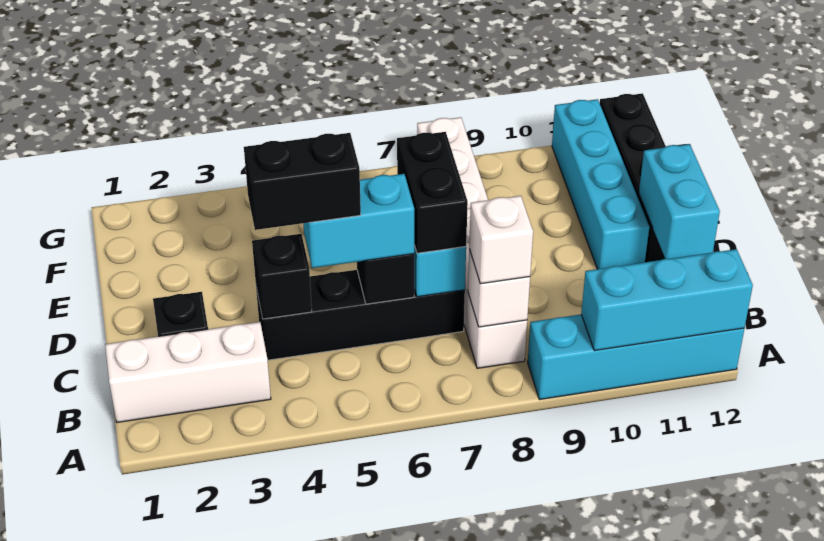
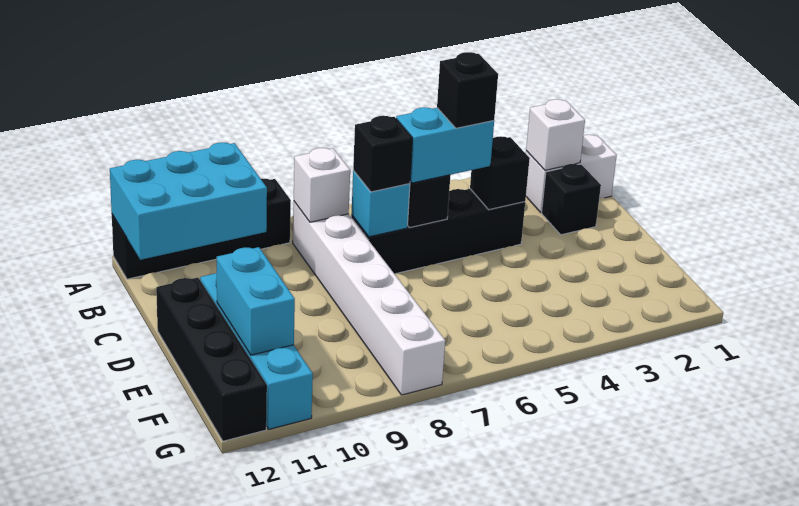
cyan brick A9:A12 level 1 -> black brick A9:A12 level 1
cyan brick A10:A12 level 2 -> cyan brick A10:B12 level 2
white brick B1:B3 level 1 -> white brick B1:B2 level 1
white brick B8 level 3 -> white brick B2 level 2
black brick C4:C5 level 4 -> black brick C5 level 4
black brick C7:D7 level 3 -> black brick C7 level 3
cyan brick C12:D12 level 2 -> cyan brick E11:F11 level 2

